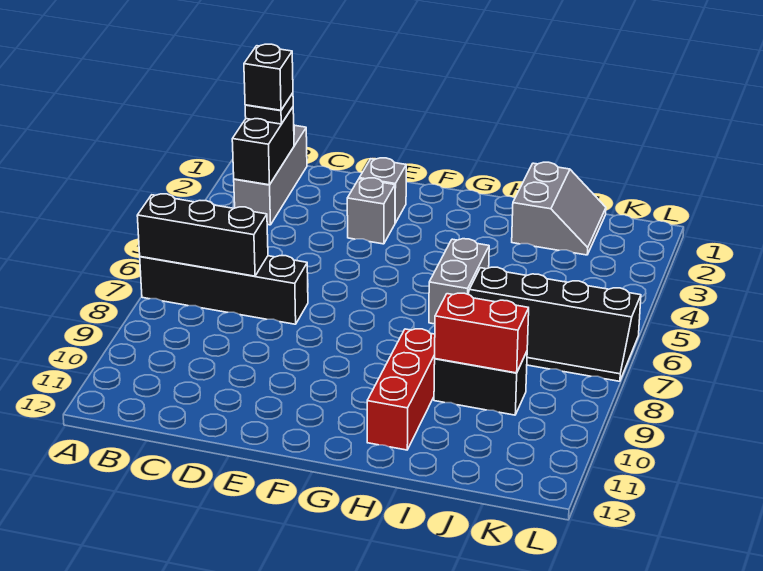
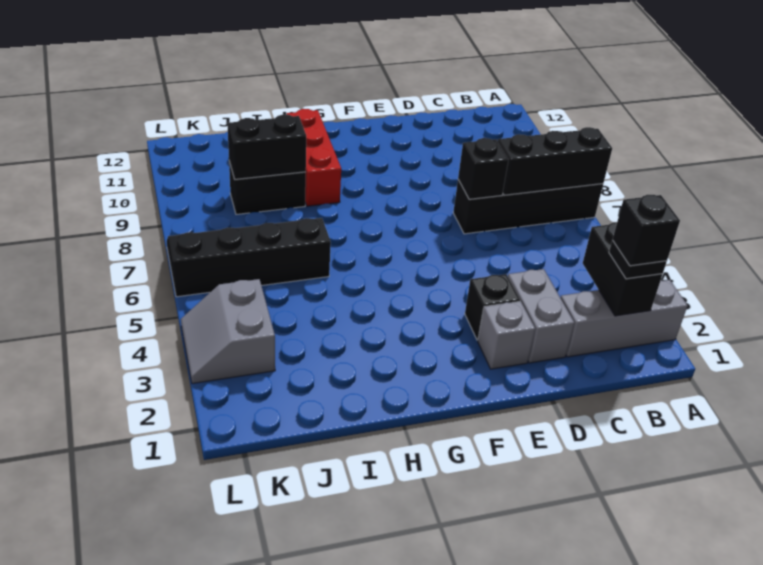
grey brick B1:B3 level 1 -> grey brick A2:C2 level 1
none -> black brick D7 level 2
grey brick E3 level 1 -> black brick E3 level 1
grey brick H5:H6 level 1 -> grey brick D2:D3 level 1
grey slope I1:J2 level 1 top I -> grey slope K3:L4 level 1 top K
red brick I9:J9 level 2 -> black brick I9:J9 level 2

